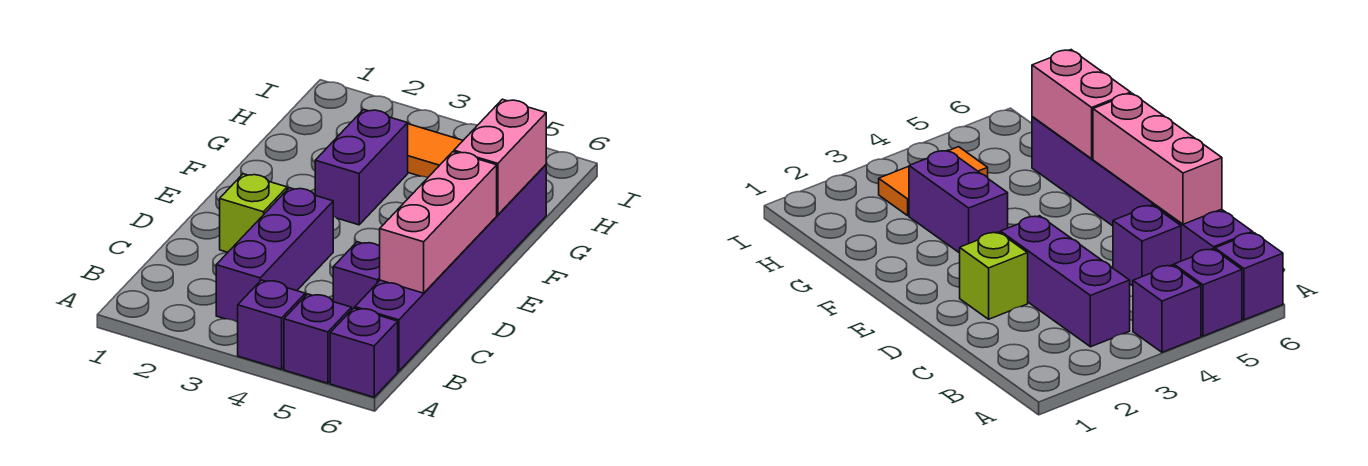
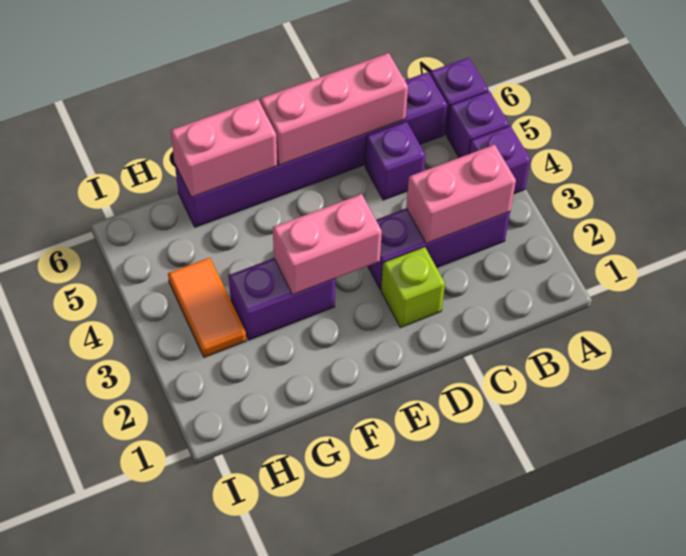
none -> pink brick B3:C3 level 2
none -> pink brick E3:F3 level 2

